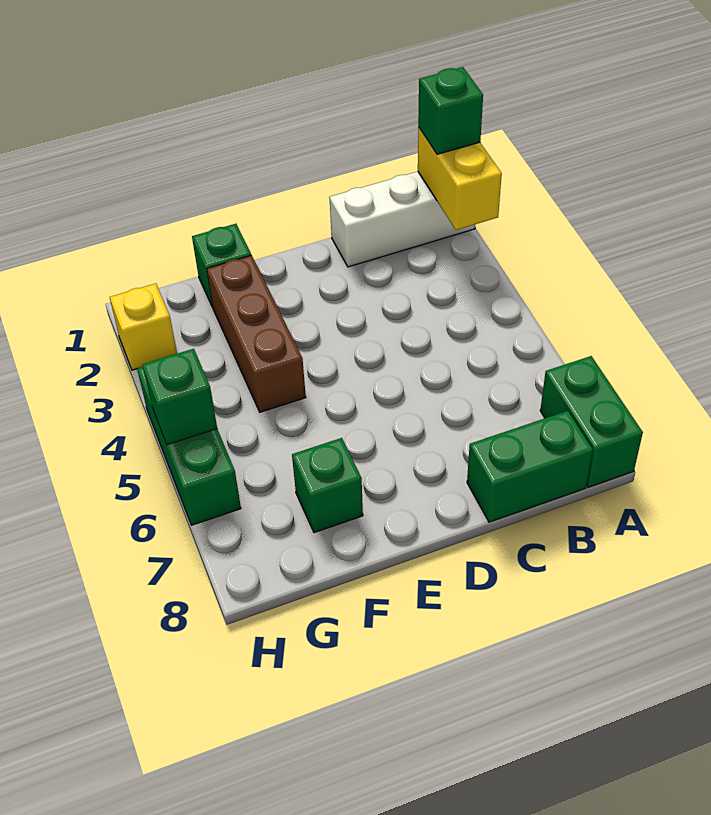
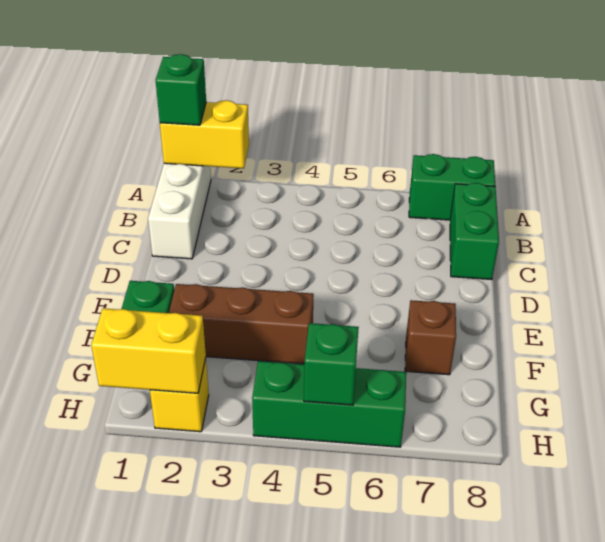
green brick F7 level 1 -> brown brick F7 level 1
none -> yellow brick H1:H2 level 2

